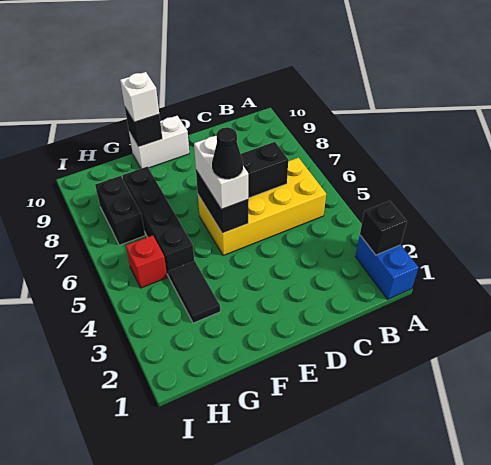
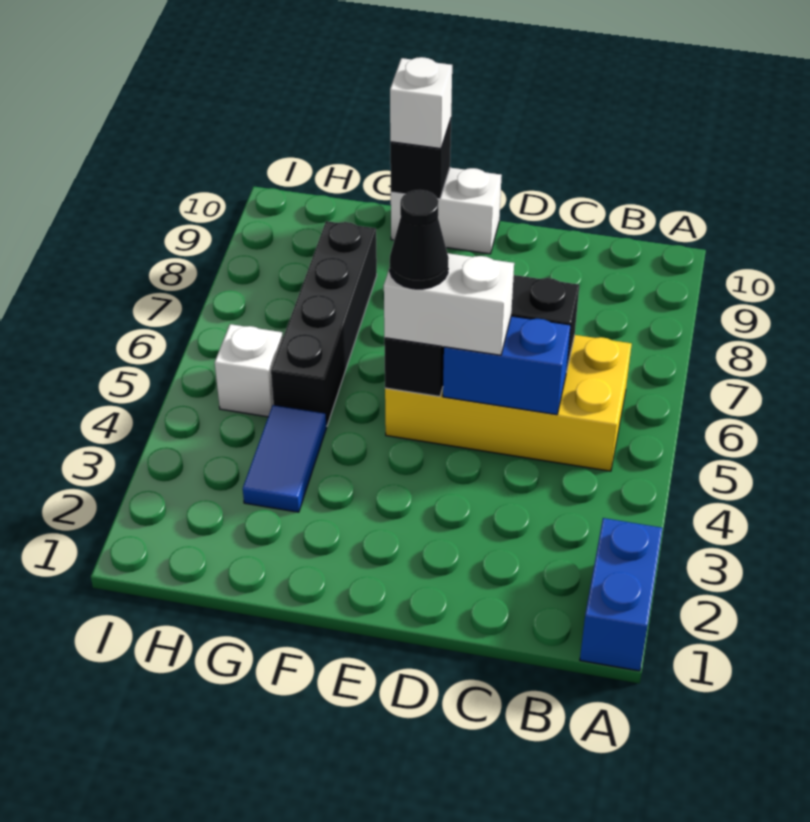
black brick A2 level 2 -> none
none -> blue brick C5:D5 level 2
white brick E5:E6 level 3 -> white brick D5:E5 level 3
black tile G3:G4 level 1 -> blue tile G3:G4 level 1
red brick H5 level 1 -> white brick H5 level 1
black brick H7:H8 level 1 -> none

